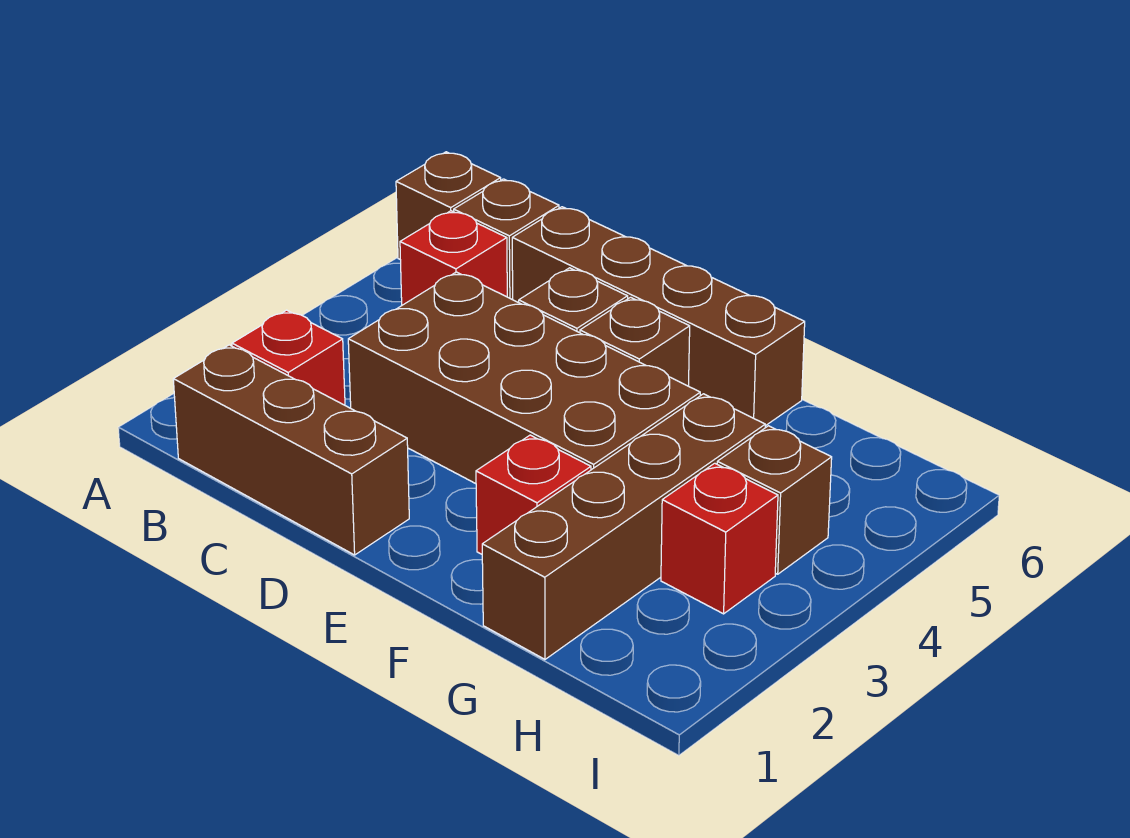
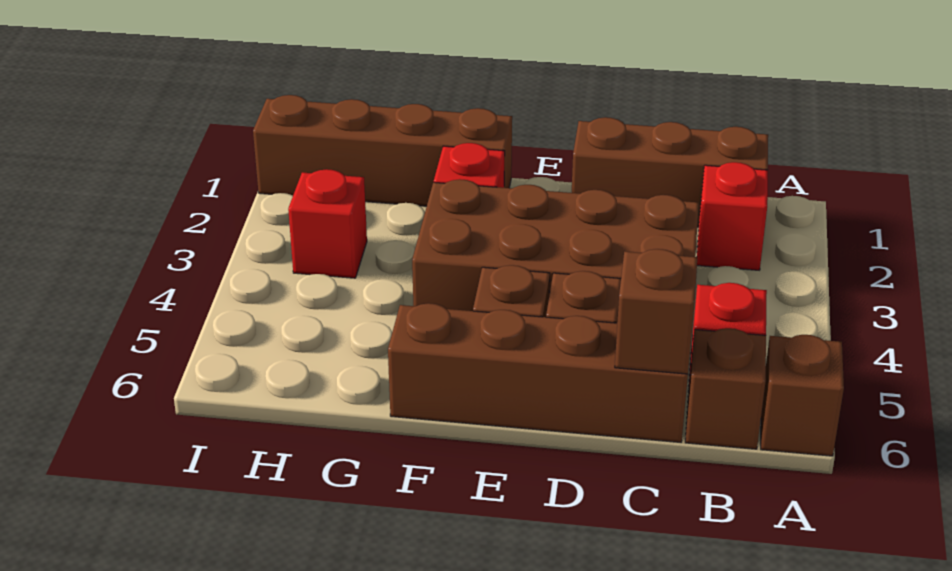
brown brick G1:G4 level 1 -> brown brick F1:I1 level 1
brown brick H4 level 1 -> brown brick C6 level 2

